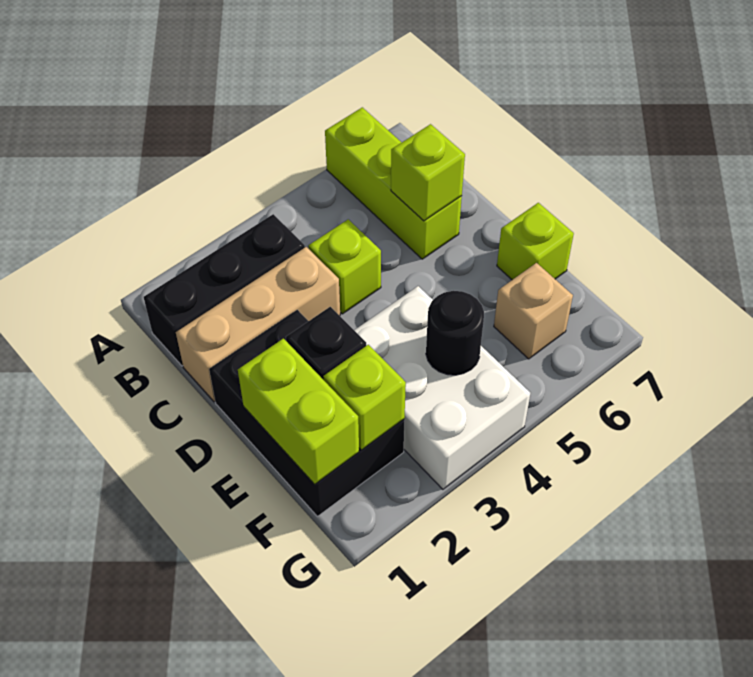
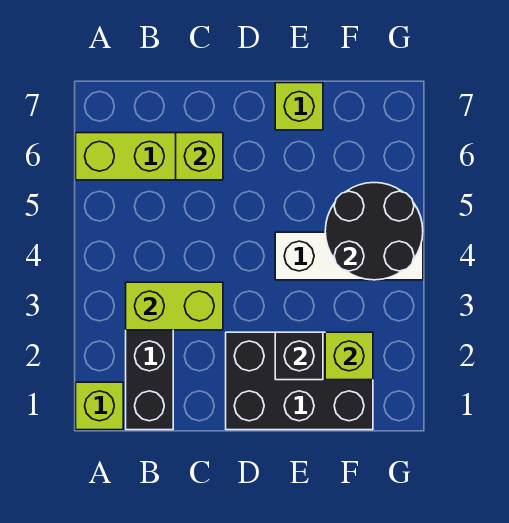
tan brick C1:C3 level 1 -> none
lime brick C4 level 1 -> lime brick A1 level 1
lime brick E1:F1 level 2 -> lime brick B3:C3 level 2
white brick E3:G4 level 1 -> white brick E4:G4 level 1
black round brick F4 level 2 -> black round brick F4:G5 level 2
tan brick F6 level 1 -> none

